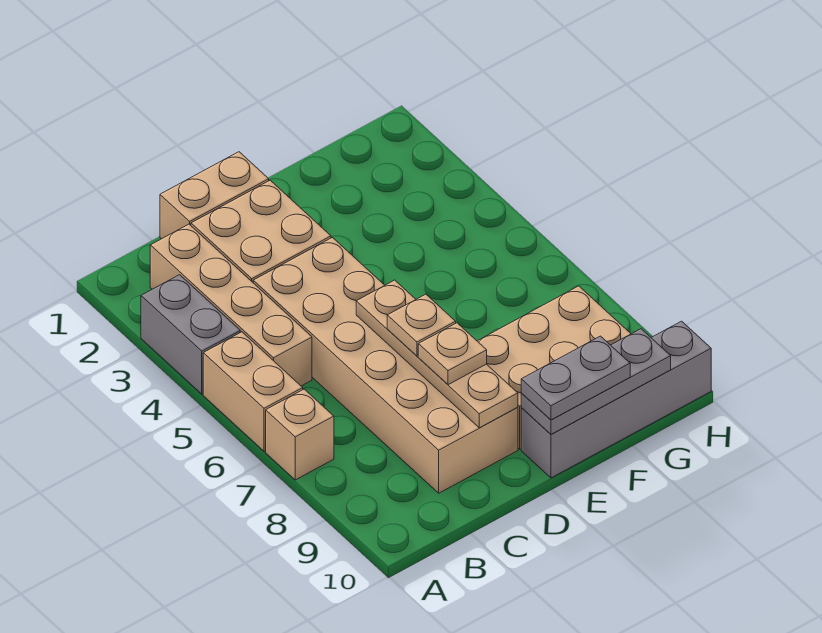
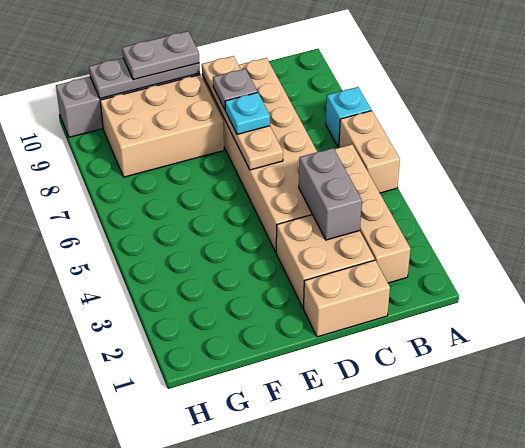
grey brick A3:A4 level 1 -> grey brick C3:C4 level 2
tan brick A7 level 1 -> cyan brick A7 level 1
tan plate D7 level 3 -> cyan plate D7 level 3
tan plate D8 level 3 -> grey plate D8 level 3

